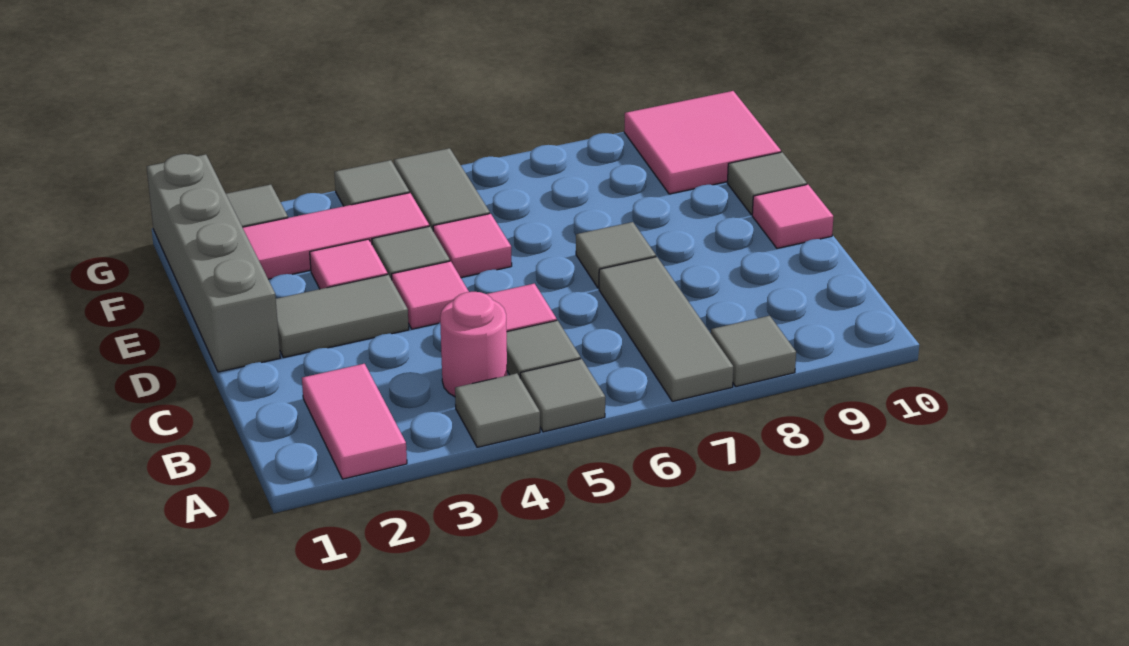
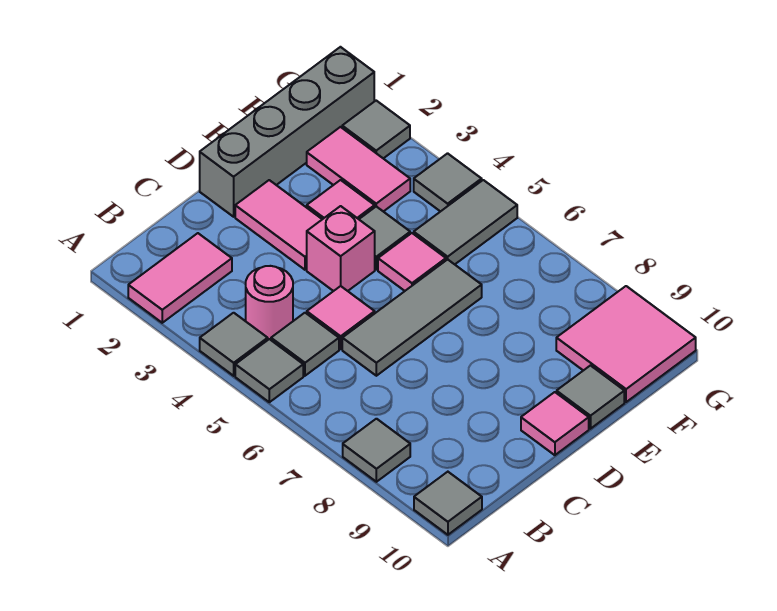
grey tile A7:C7 level 1 -> grey tile C6:E6 level 1
grey tile D2:D3 level 1 -> pink tile D2:D3 level 1
pink tile D4 level 1 -> pink brick D4 level 1
grey tile D7 level 1 -> grey tile A10 level 1
pink tile F2:F4 level 1 -> pink tile F2:F3 level 1

